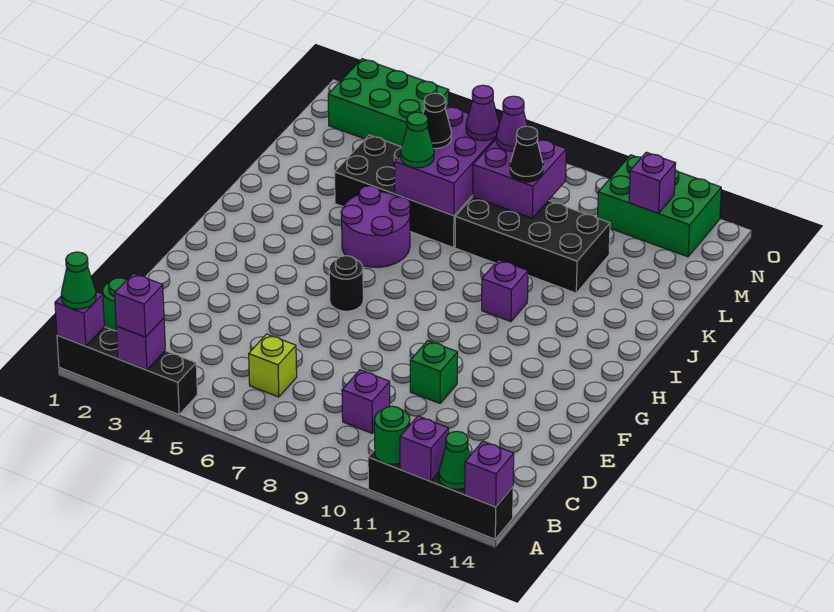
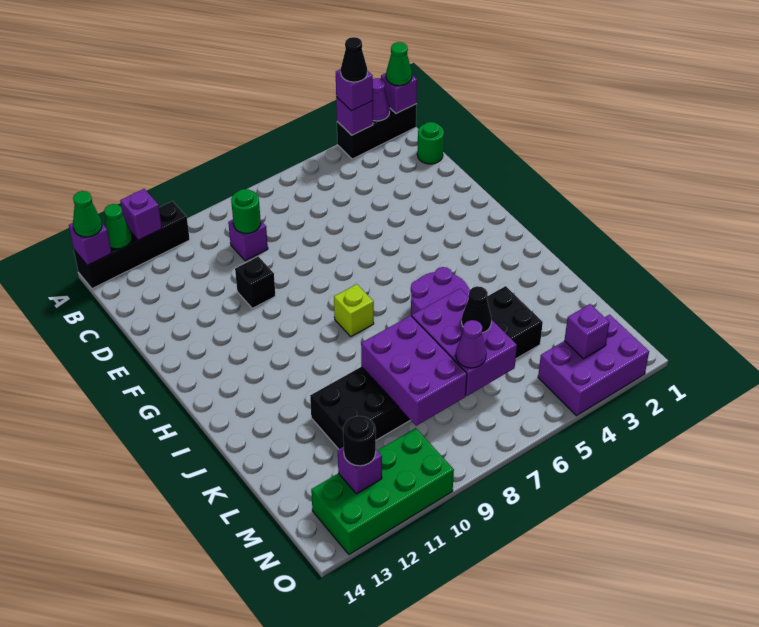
black brick A1:A4 level 1 -> black brick A1:A3 level 1
green round brick A11 level 2 -> green round brick C9 level 2
lime brick C6 level 1 -> lime brick H8 level 1
green brick E10 level 1 -> black brick E10 level 1
black round brick G6 level 1 -> black round brick N12 level 3
purple brick I10 level 1 -> purple brick N3 level 2
green cone K6 level 3 -> green cone A14 level 3
purple brick L8:M9 level 2 -> purple brick K8:M9 level 2
black cone L9 level 3 -> black cone A3 level 4
purple cone M8 level 3 -> purple cone A2 level 2
green brick N2:O4 level 1 -> purple brick N2:O4 level 1
green brick N11:O13 level 1 -> green brick N10:O13 level 1

